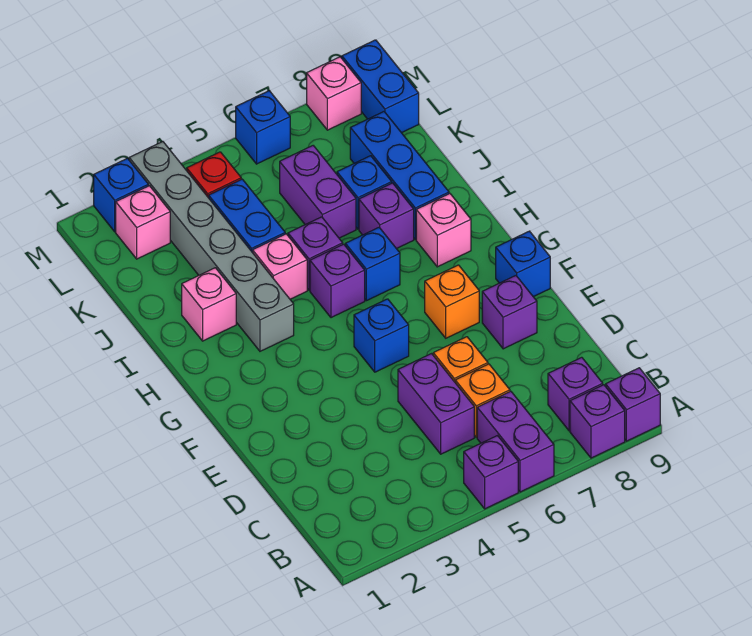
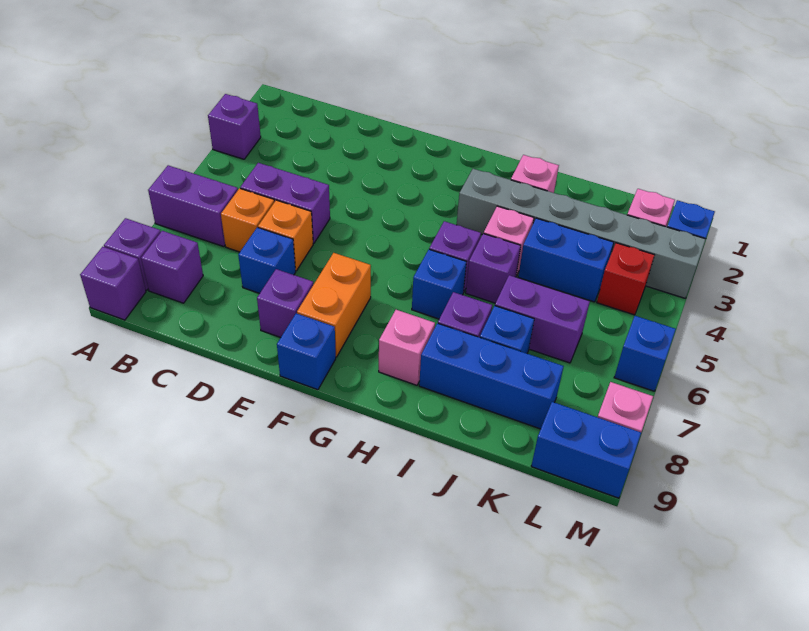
purple brick A5 level 1 -> purple brick A3 level 1
blue brick F5 level 1 -> blue brick D7 level 1
orange brick F7 level 1 -> orange brick F7:F8 level 1

